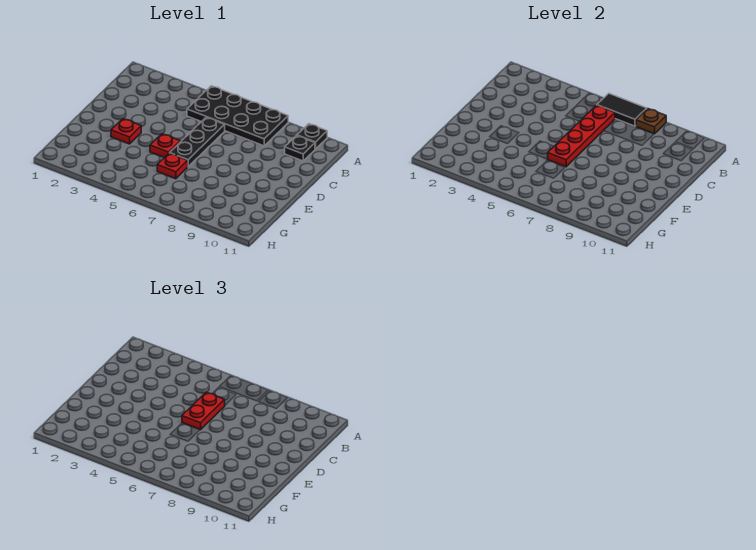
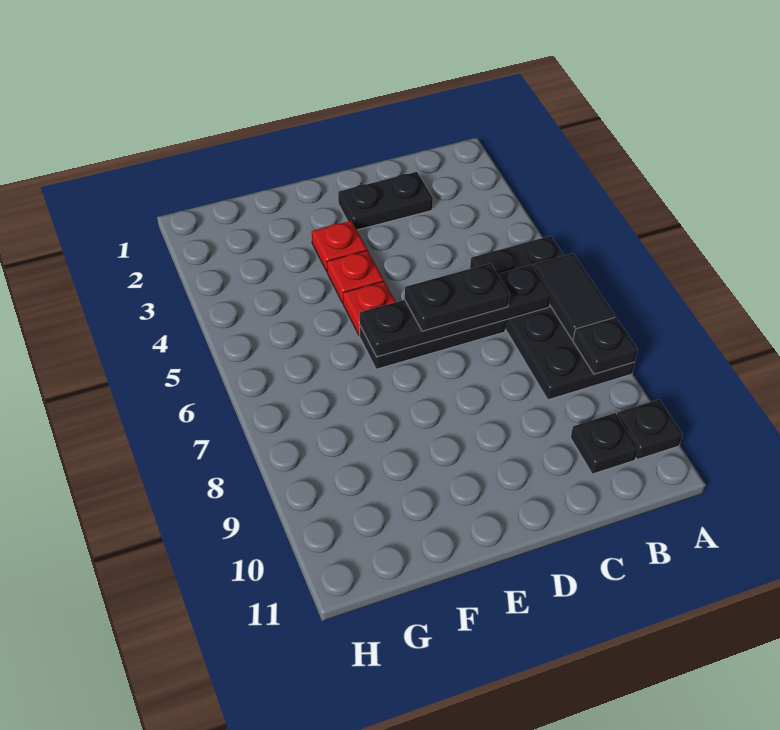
brown plate A8 level 2 -> black plate A8 level 2
red plate B6:E6 level 2 -> black plate B6:E6 level 2
none -> black plate C2:D2 level 1
red plate C6:D6 level 3 -> black plate C6:D6 level 3
red plate F6 level 1 -> red plate E4 level 1

